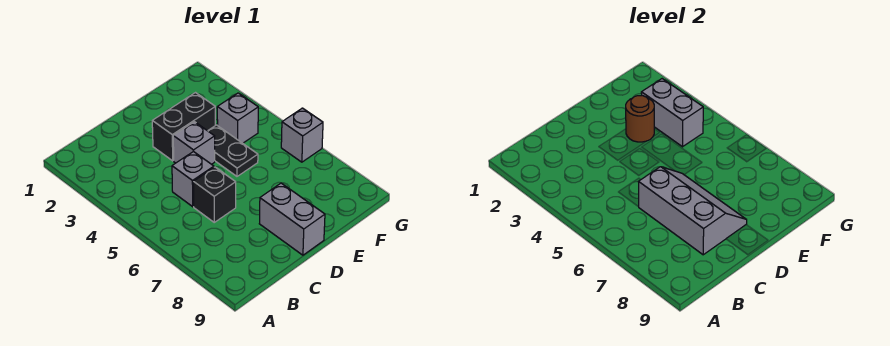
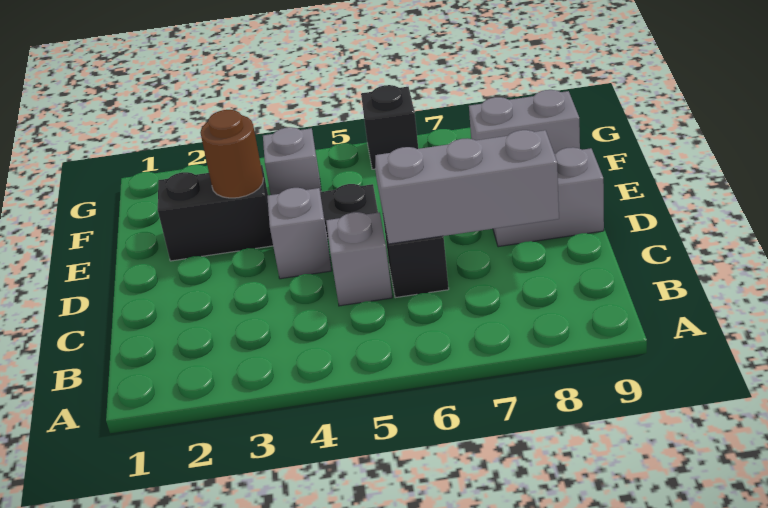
black brick D3:E3 level 1 -> black brick E2:E3 level 1
grey brick F3:F4 level 2 -> grey brick F8:F9 level 1
grey brick G6 level 1 -> black brick G6 level 1

